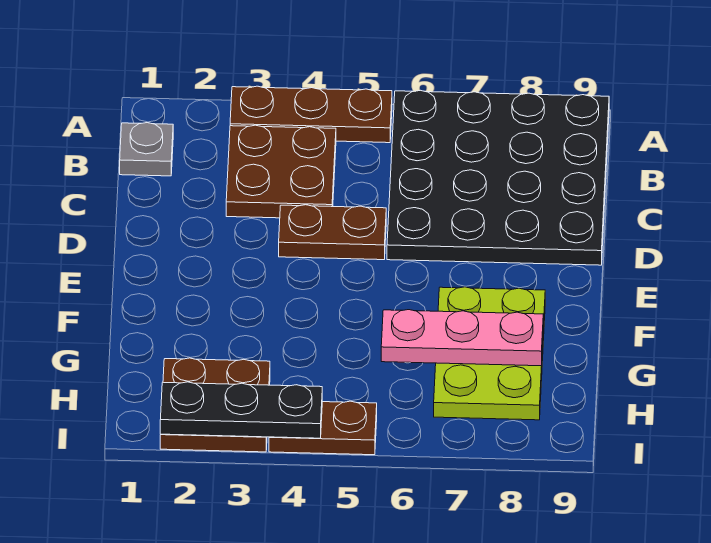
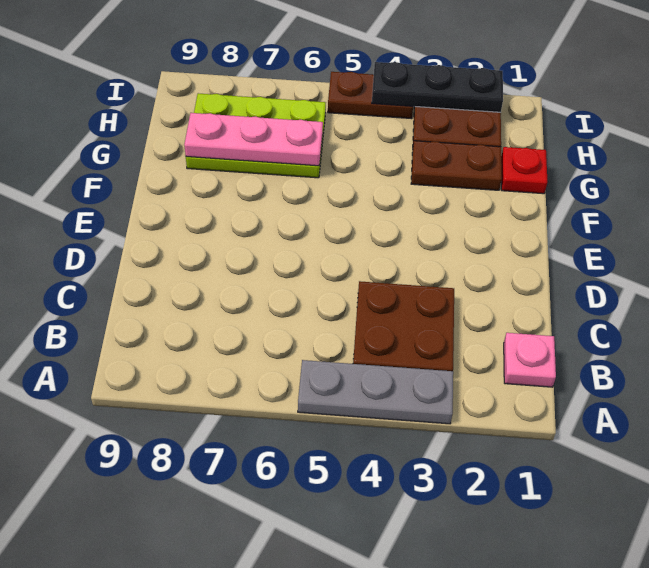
brown plate A3:A5 level 1 -> grey plate A3:A5 level 1
black plate A6:D9 level 1 -> none
grey plate B1 level 1 -> pink plate B1 level 1
brown plate D4:D5 level 1 -> brown plate G2:G3 level 1
lime plate F7:H8 level 1 -> lime plate G6:H8 level 1
none -> red plate G1 level 1

